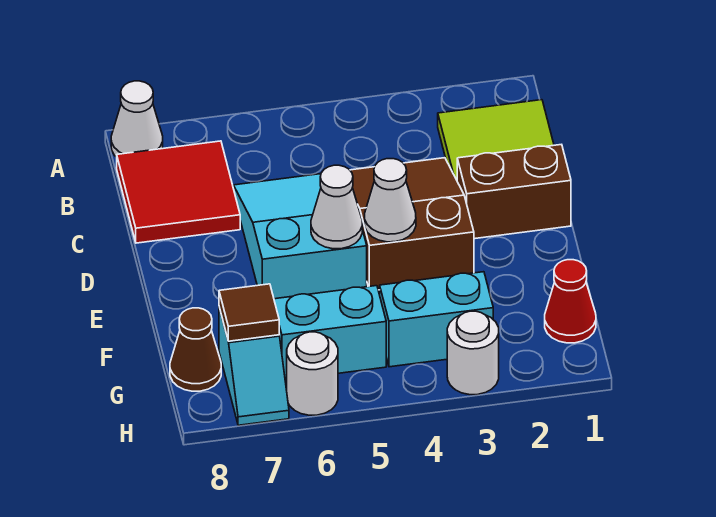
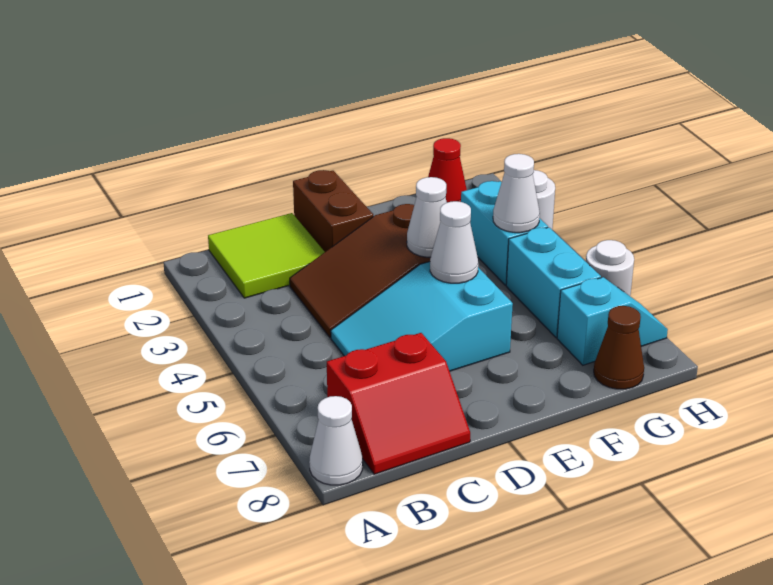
red tile B7:C8 level 1 -> red slope B7:C8 level 1 top 7
none -> white cone G4 level 2
brown tile G7 level 2 -> none

